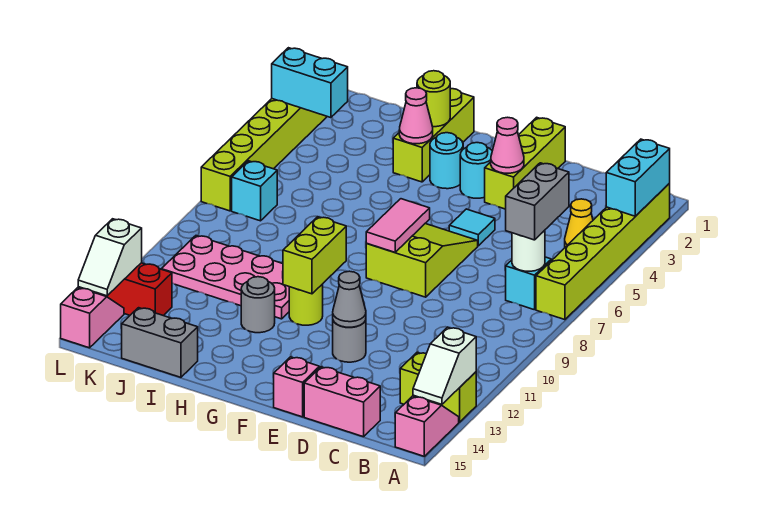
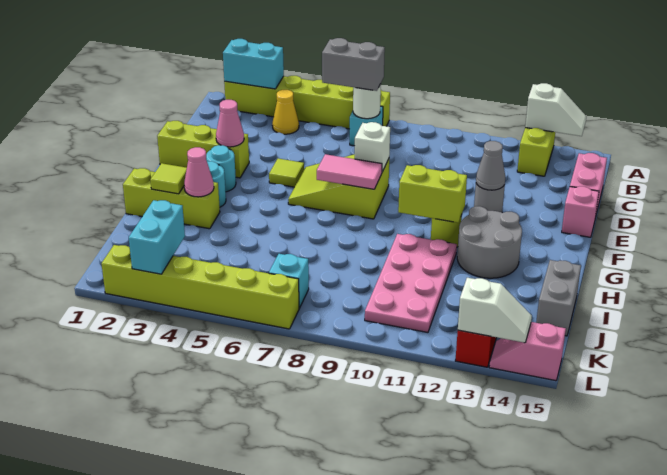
pink slope A14:A15 level 1 top 15 -> none
cyan tile E5 level 1 -> lime tile E5 level 1
none -> white brick E8 level 2
lime round brick H2 level 2 -> lime tile H2 level 2
grey round brick H12 level 1 -> grey round brick G12:H13 level 1

